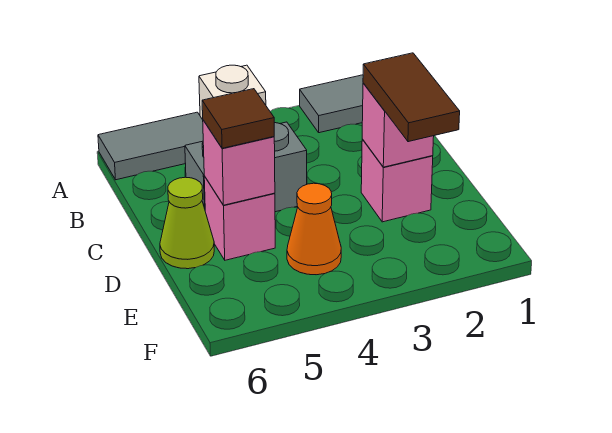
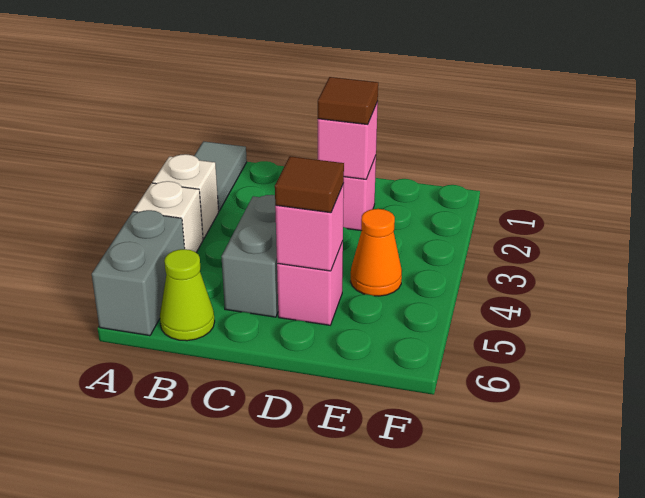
none -> white brick A3 level 1
grey tile A5:A6 level 1 -> grey brick A5:A6 level 1
brown tile D2:E2 level 3 -> brown tile D2 level 3
lime cone D6 level 1 -> lime cone B6 level 1

